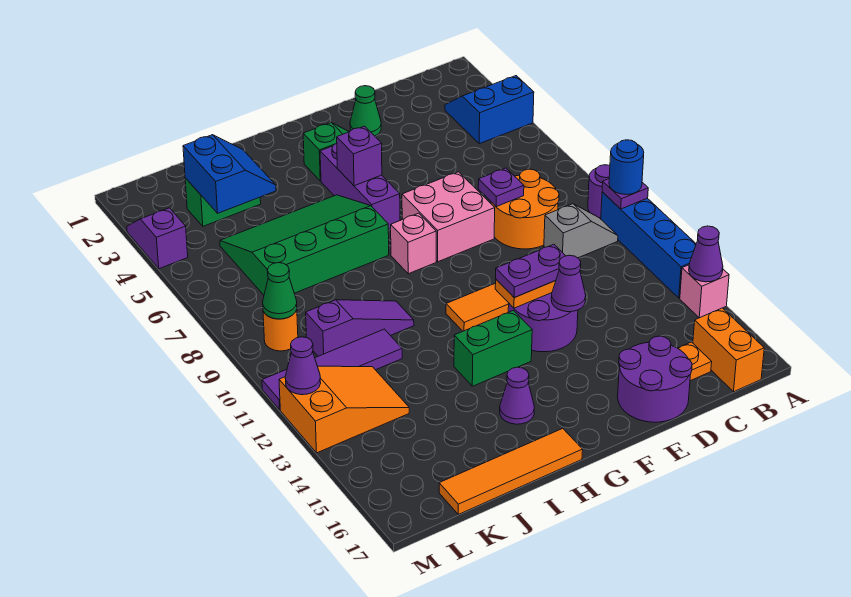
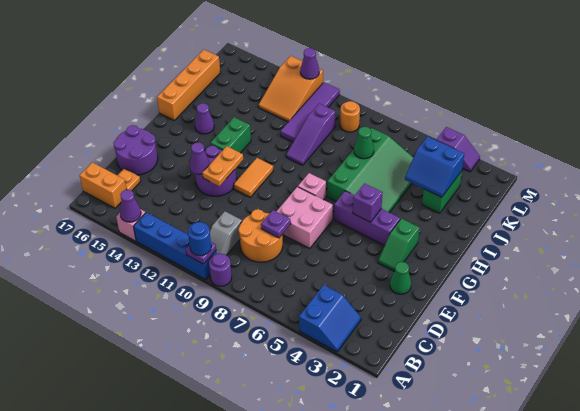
purple plate E12:F12 level 3 -> none
orange tile H17:K17 level 1 -> orange brick H17:K17 level 1
green cone L9 level 2 -> green cone J7 level 2

